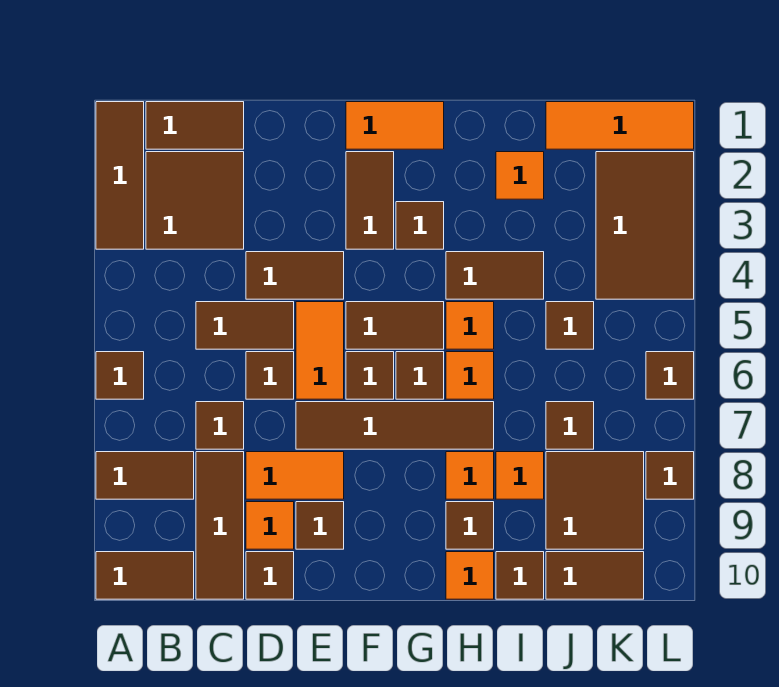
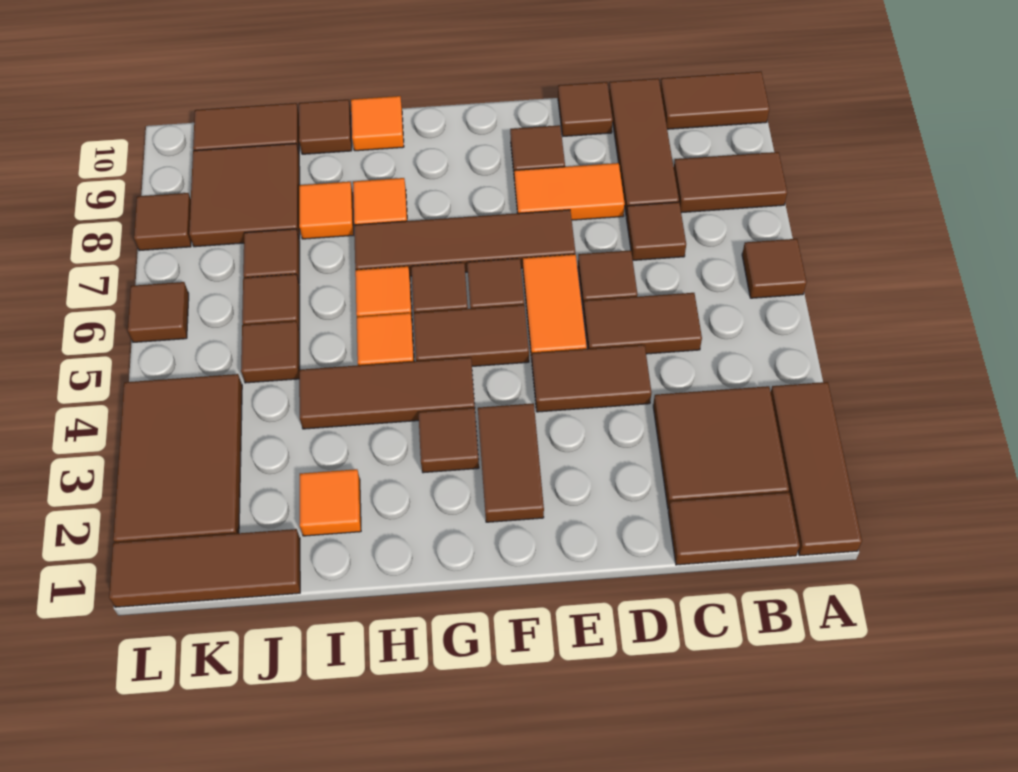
orange tile D9 level 1 -> none
orange tile F1:G1 level 1 -> none
brown tile H4:I4 level 1 -> brown tile G4:I4 level 1
brown tile H9 level 1 -> brown tile J6 level 1
orange tile J1:L1 level 1 -> brown tile J1:L1 level 1

